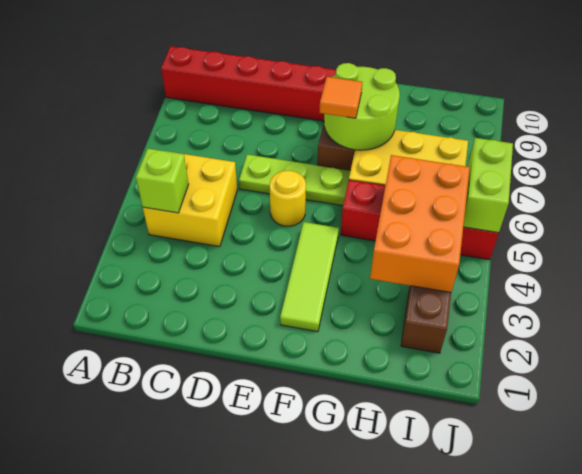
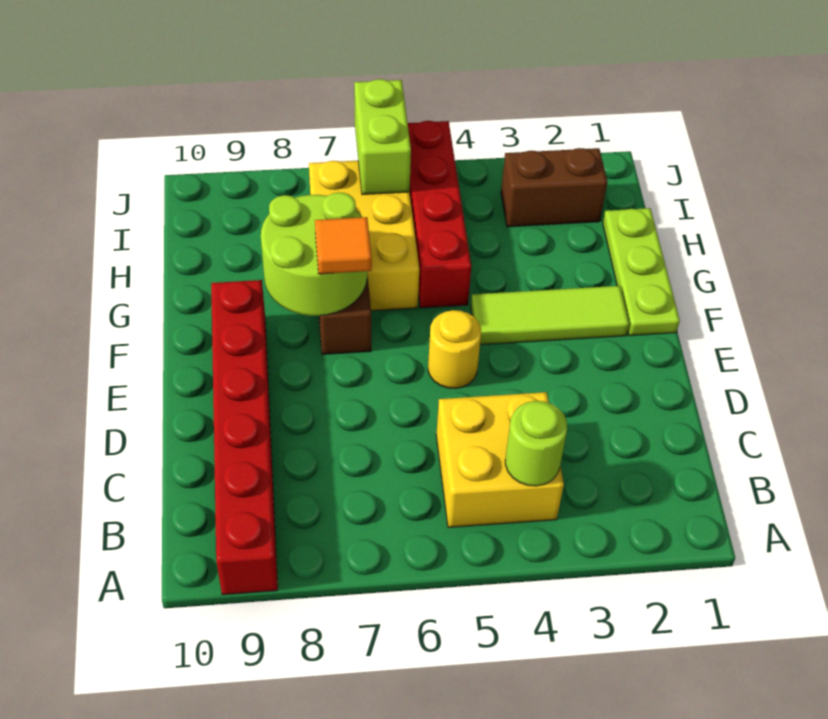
lime brick B4 level 2 -> lime round brick B4 level 2
lime plate D6:F6 level 1 -> lime plate F1:H1 level 1
orange brick H3:I5 level 2 -> none
lime brick J5:J6 level 2 -> lime brick I6:J6 level 2

